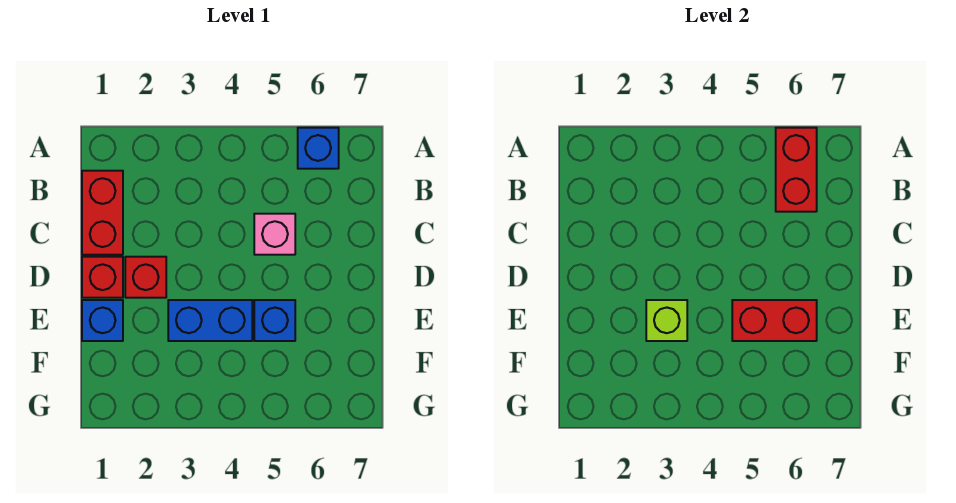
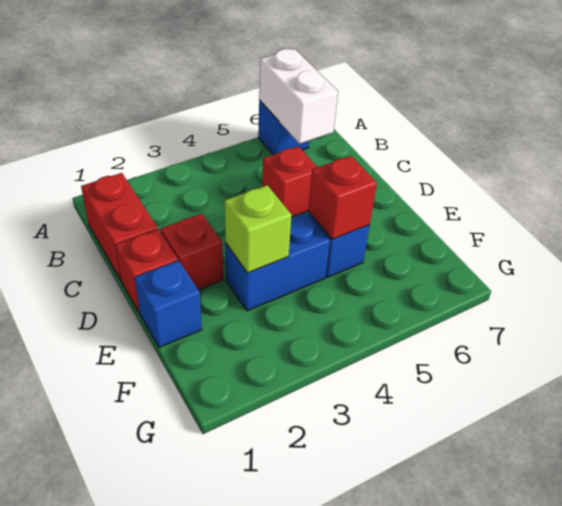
red brick A6:B6 level 2 -> white brick A6:B6 level 2
pink brick C5 level 1 -> red brick C5 level 1
red brick E5:E6 level 2 -> red brick E5 level 2

